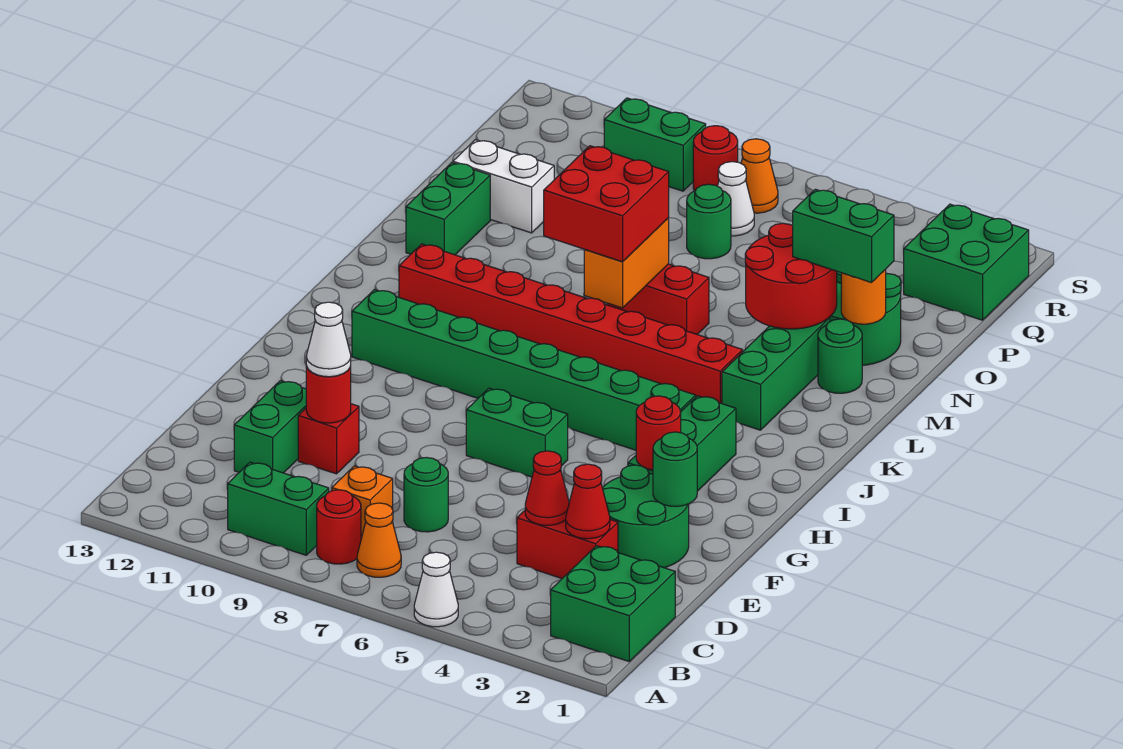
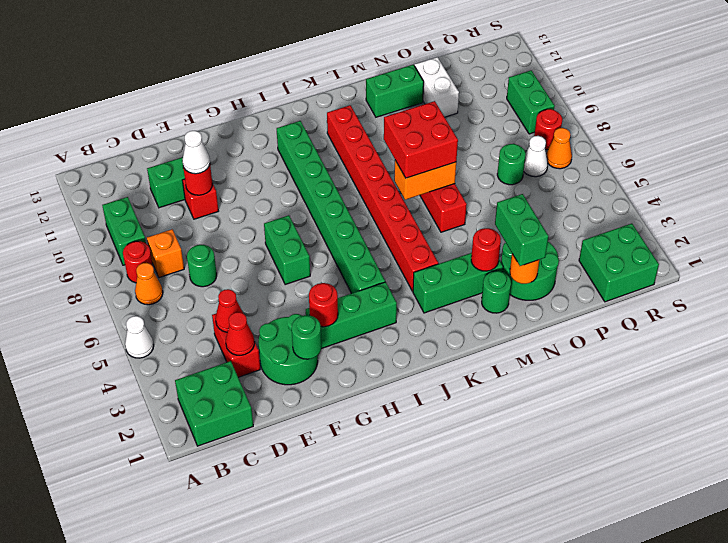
red round brick M3:N4 level 2 -> red round brick M3 level 2

